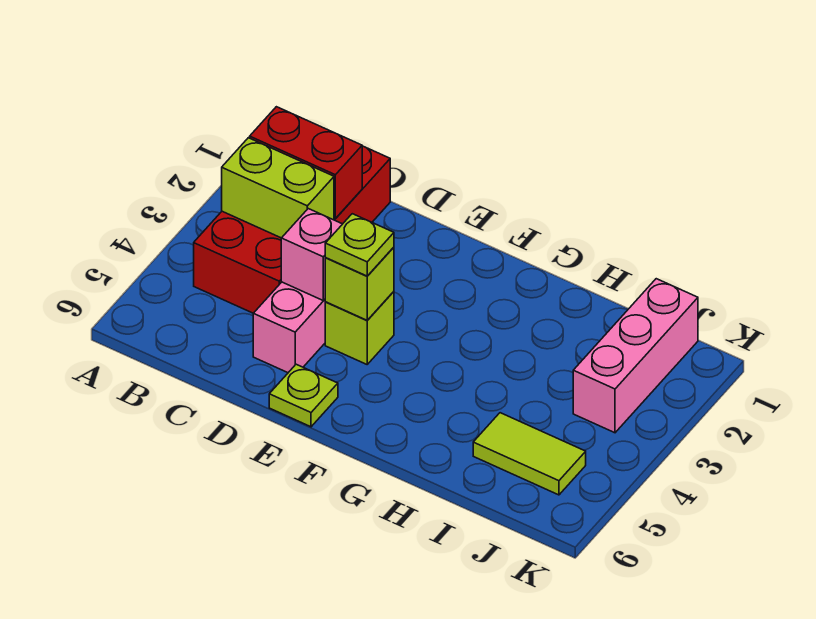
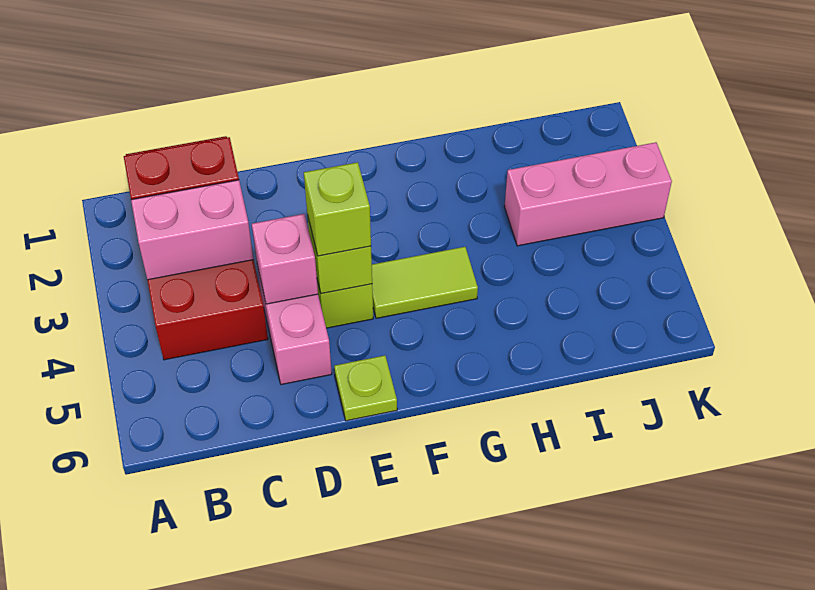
lime brick B3:C3 level 2 -> pink brick B3:C3 level 2
lime plate E4 level 3 -> lime brick E4 level 3
lime tile I5:J5 level 1 -> lime tile F4:G4 level 1
pink brick J1:J3 level 1 -> pink brick I3:K3 level 1

